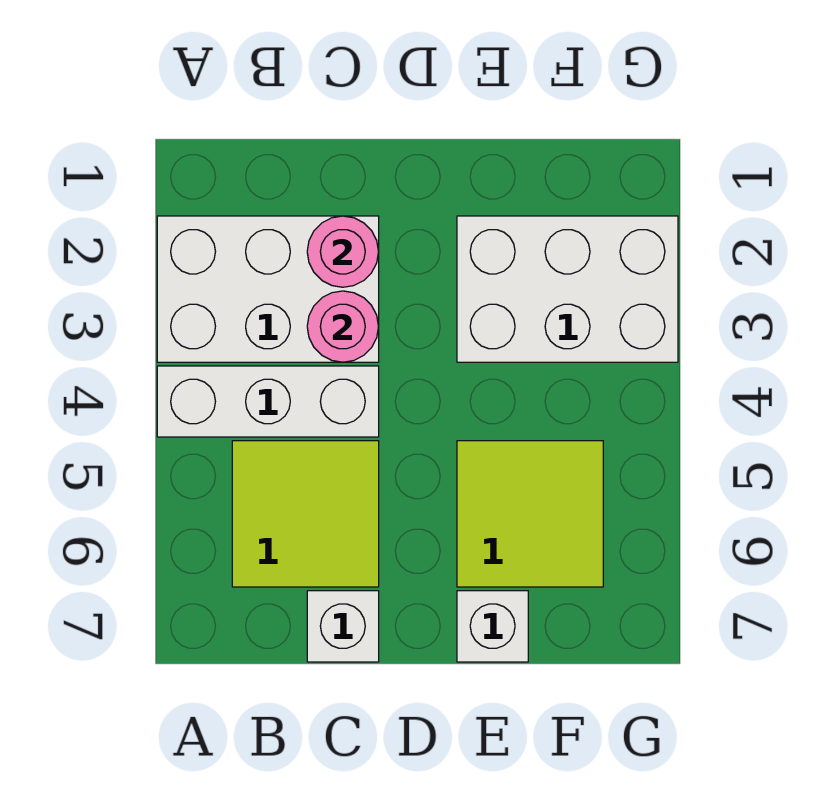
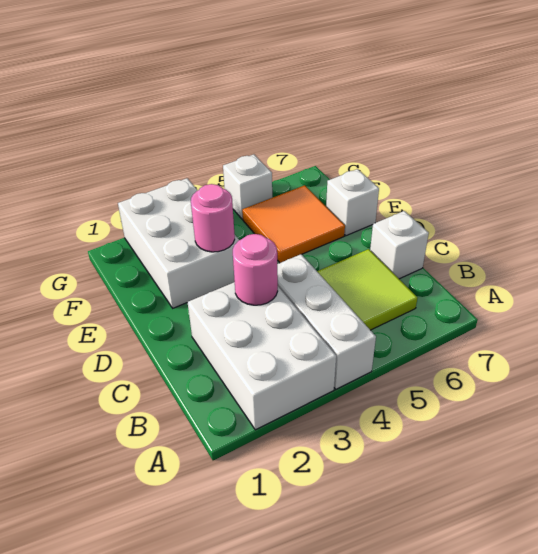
pink round brick C2 level 2 -> pink round brick E3 level 2
lime tile E5:F6 level 1 -> orange tile E5:F6 level 1
none -> white brick G5 level 1

